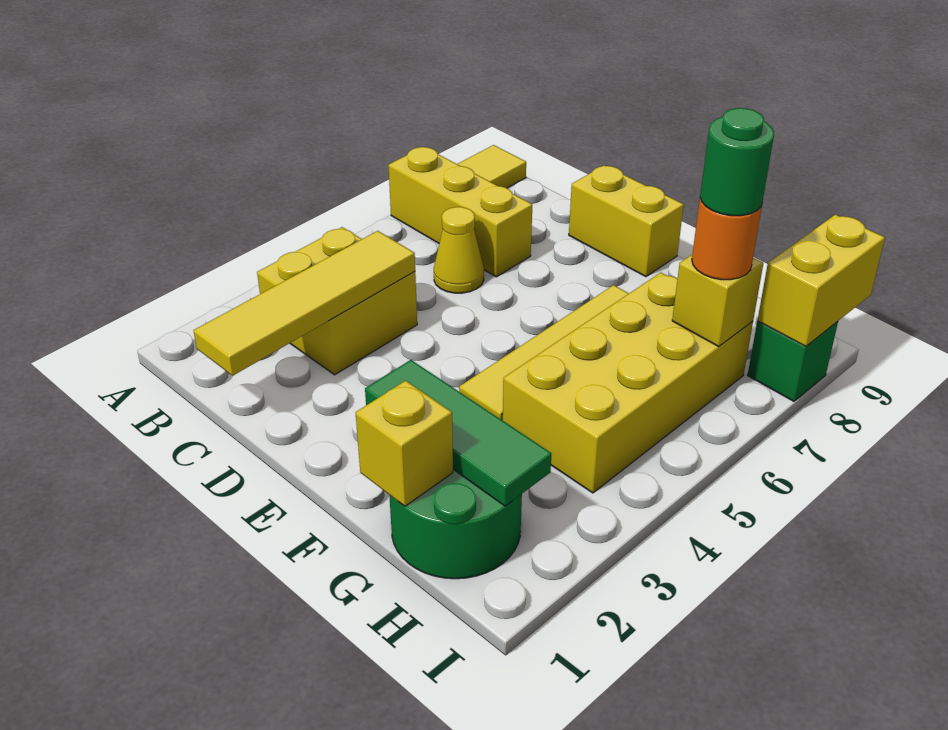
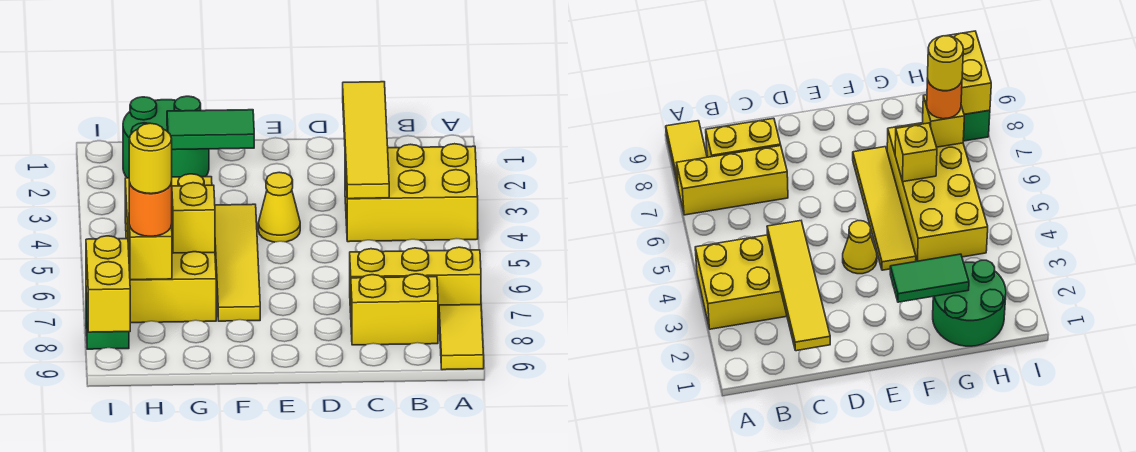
yellow brick B3:C4 level 1 -> yellow brick A3:C4 level 1
yellow cone C6 level 1 -> yellow cone E4 level 1
yellow brick D9:E9 level 1 -> yellow brick B8:C8 level 1
green tile F2:H2 level 2 -> green tile F2:G2 level 2
yellow brick G1 level 2 -> yellow brick G6 level 2
green round brick H7 level 4 -> yellow round brick H7 level 4

